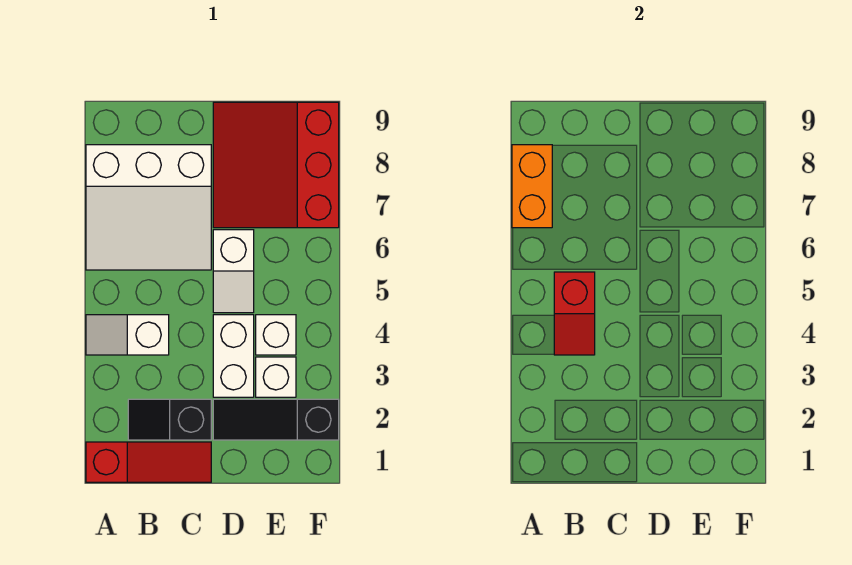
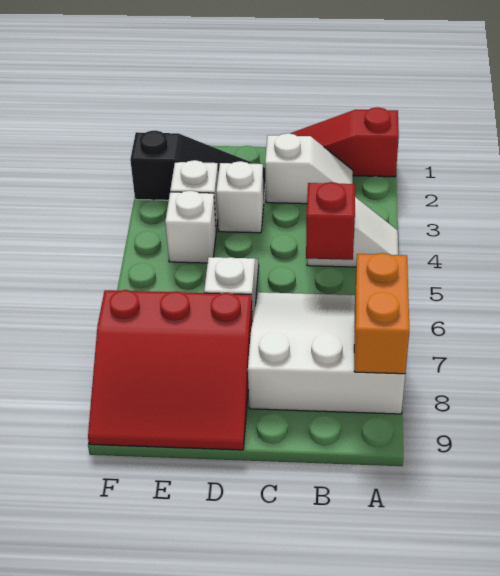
black slope B2:C2 level 1 top C -> white slope B2:C2 level 1 top C
white brick D3:D4 level 1 -> white brick D3 level 1
red slope D7:F9 level 1 top F -> red slope D7:F9 level 1 top 7

